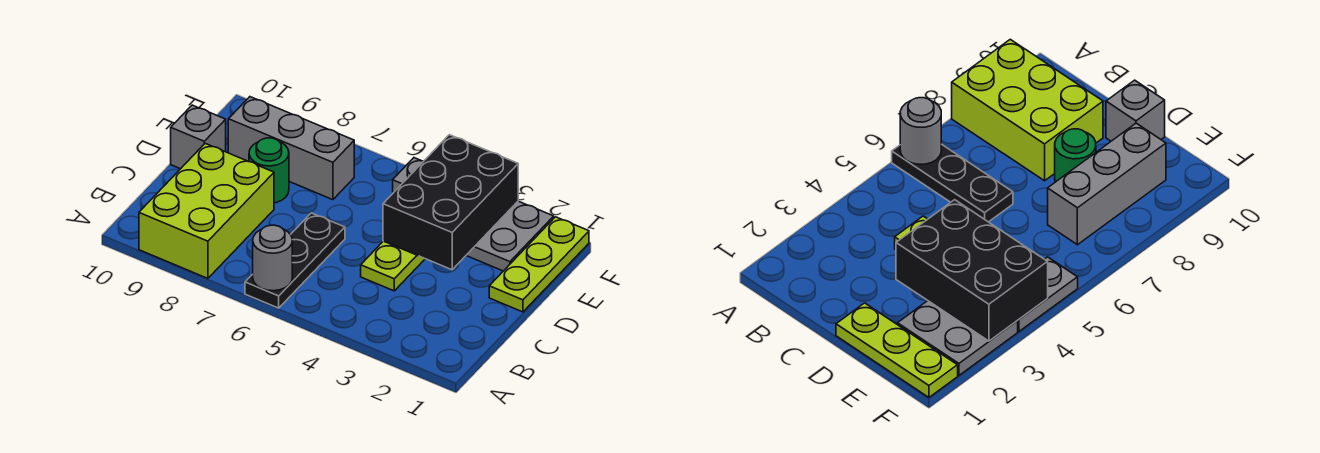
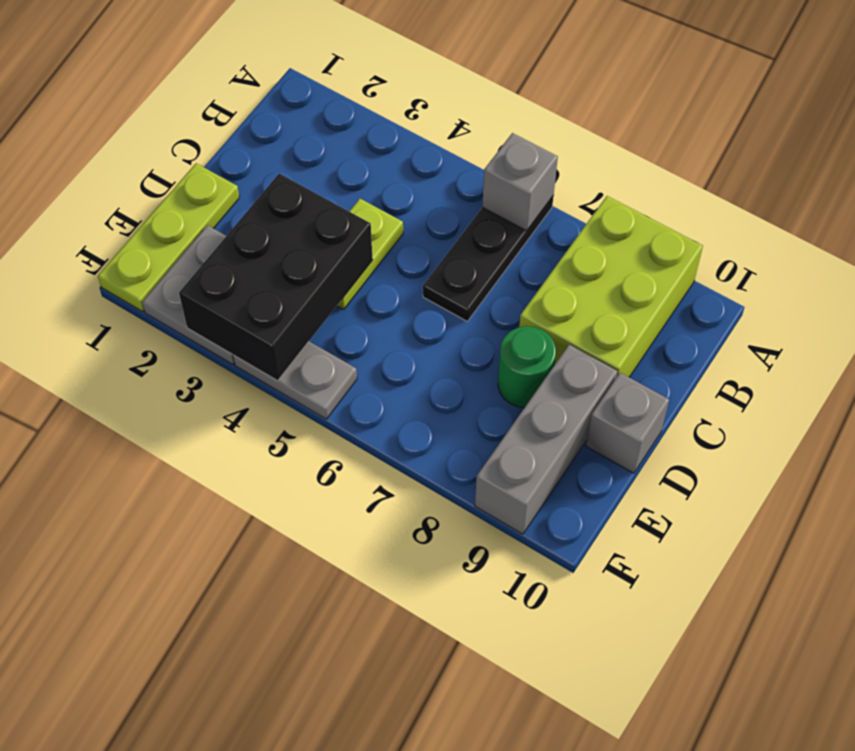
grey round brick A6 level 2 -> grey brick A6 level 2
grey brick E7:E9 level 1 -> grey brick D9:F9 level 1

